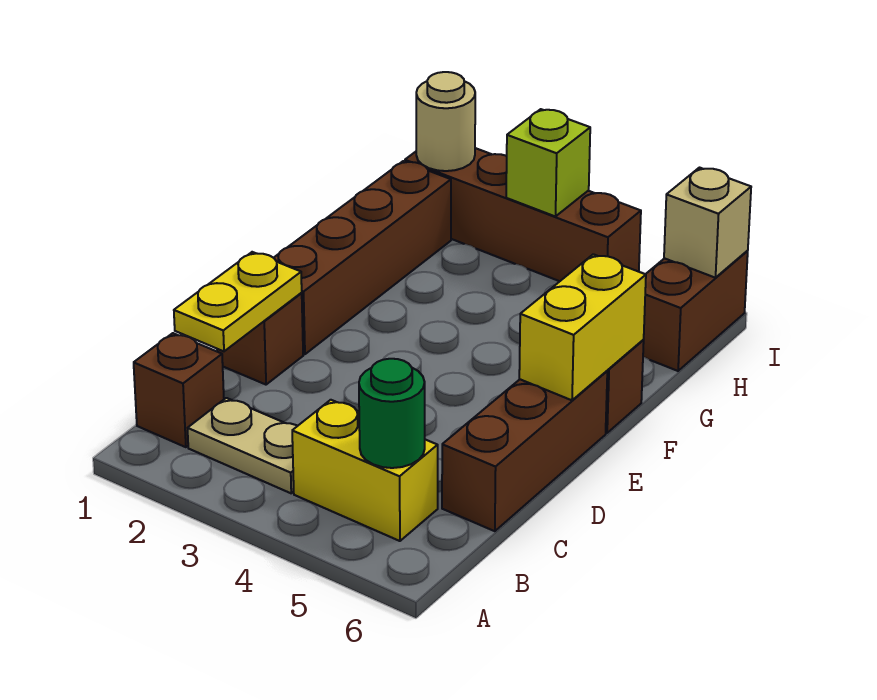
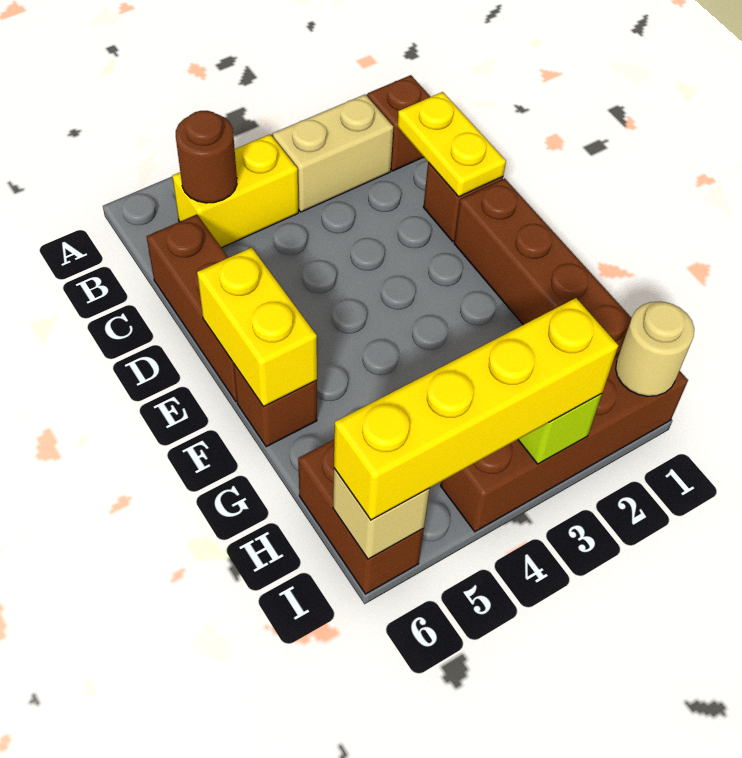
tan plate B2:B3 level 1 -> tan brick B2:B3 level 1
green round brick B5 level 2 -> brown round brick B5 level 2
none -> yellow brick I3:I6 level 3

